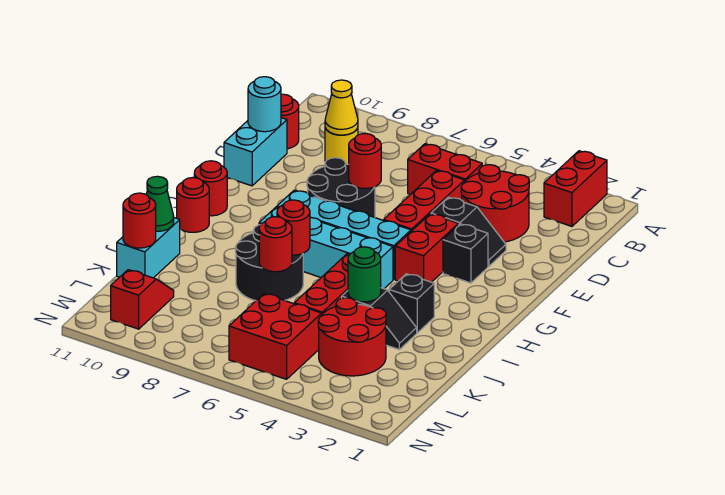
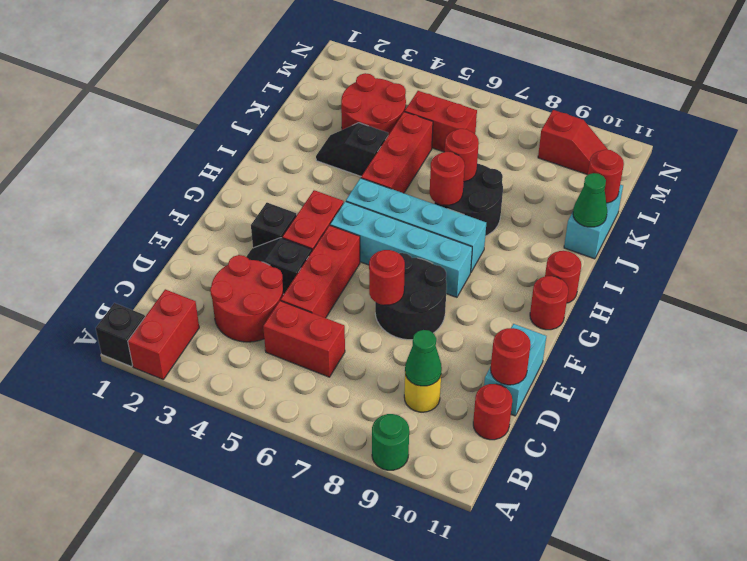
yellow cone C9 level 2 -> green cone C9 level 2
cyan round brick D11 level 2 -> red round brick D11 level 2
black brick I3 level 1 -> black brick A1 level 1
green round brick J4 level 2 -> green round brick A9 level 1
red brick L5:M6 level 1 -> red brick L5:L6 level 1
red slope L10:M10 level 1 top M -> red slope M9:M10 level 1 top 9

